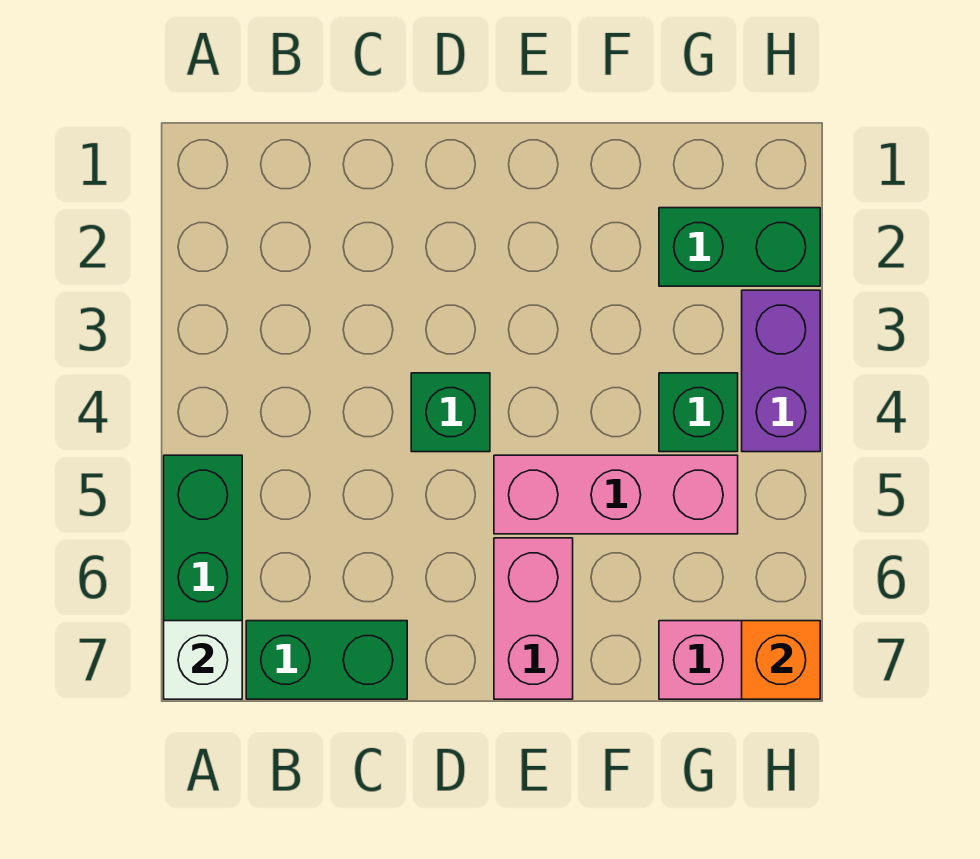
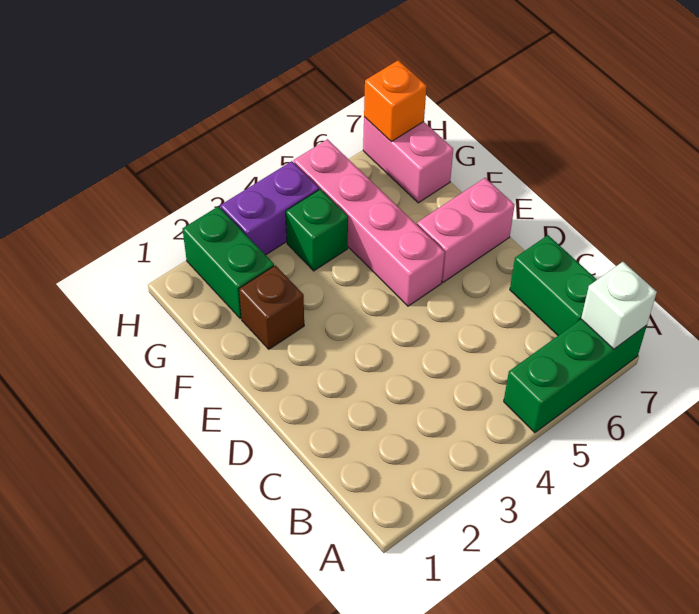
green brick D4 level 1 -> none
pink brick E5:G5 level 1 -> pink brick E5:H5 level 1
none -> brown brick F2 level 1

